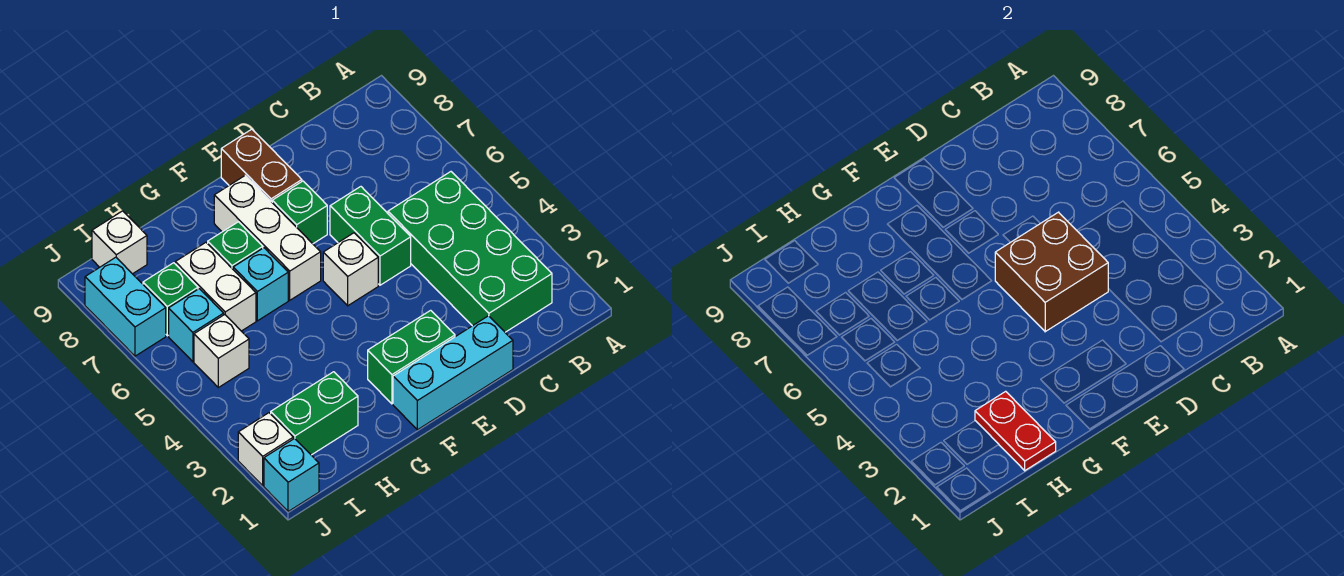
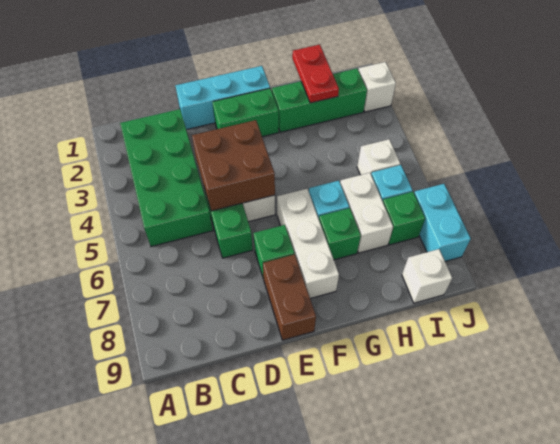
green brick H2:I2 level 1 -> green brick G2:I2 level 1
cyan brick J1 level 1 -> none

